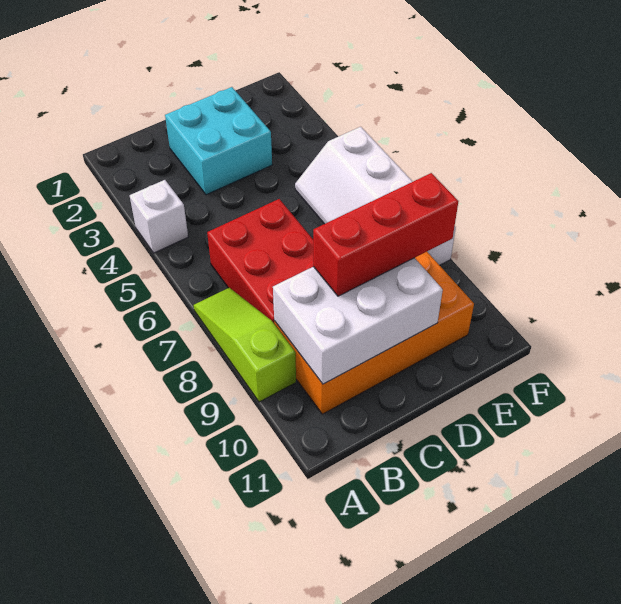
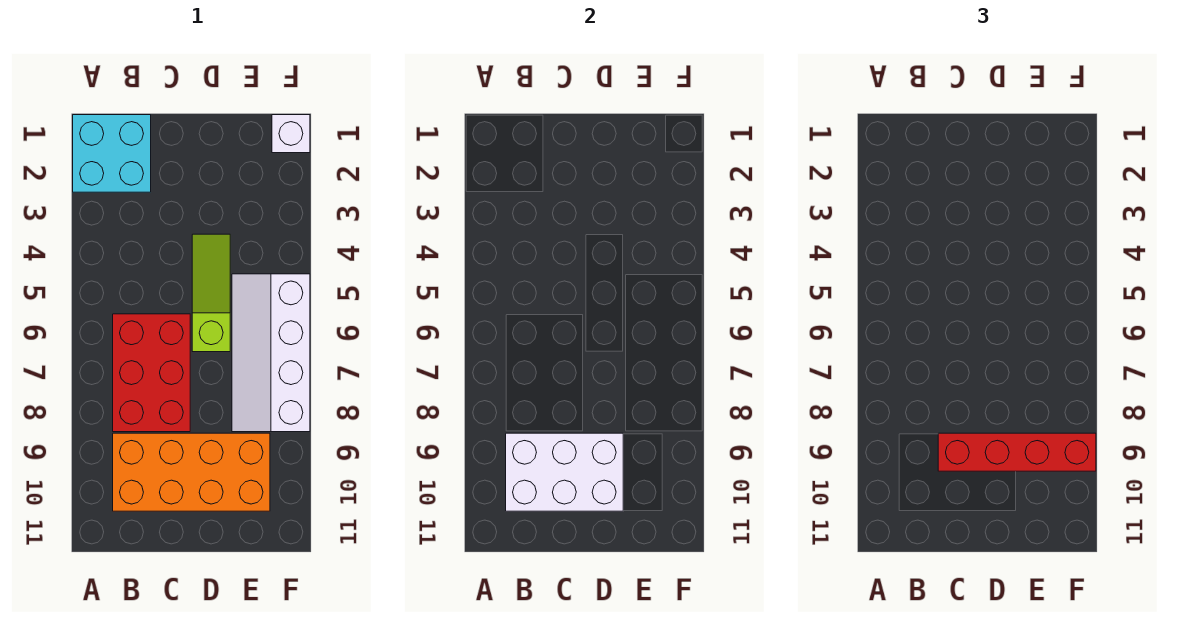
white brick A4 level 1 -> white brick F1 level 1
lime slope A7:A9 level 1 top 9 -> lime slope D4:D6 level 1 top 6
cyan brick C2:D3 level 1 -> cyan brick A1:B2 level 1
red brick C9:E9 level 3 -> red brick C9:F9 level 3

